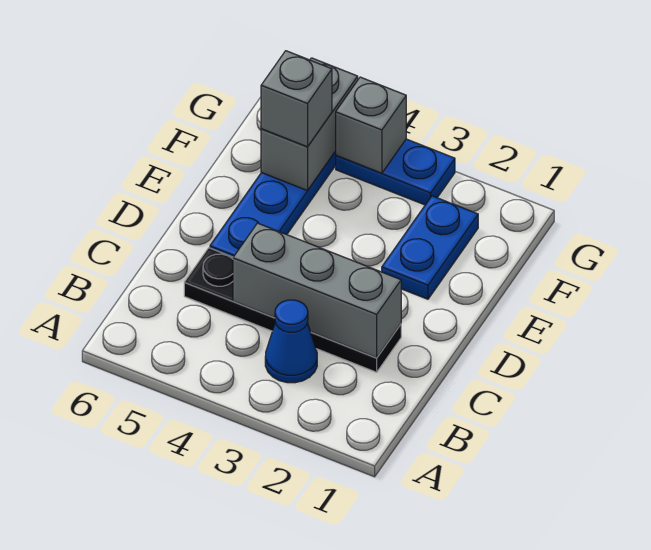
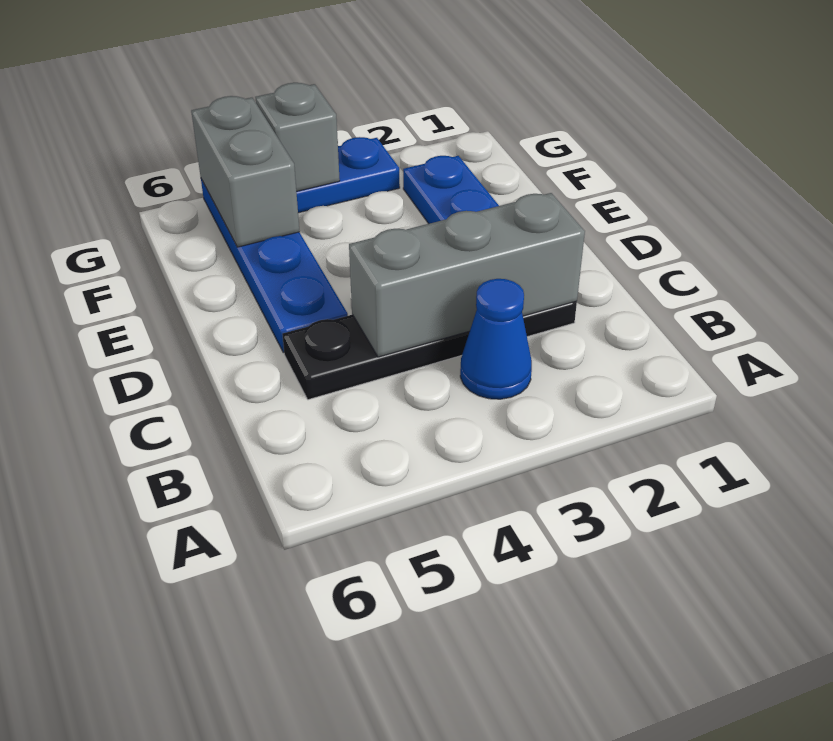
grey brick F5 level 3 -> none

